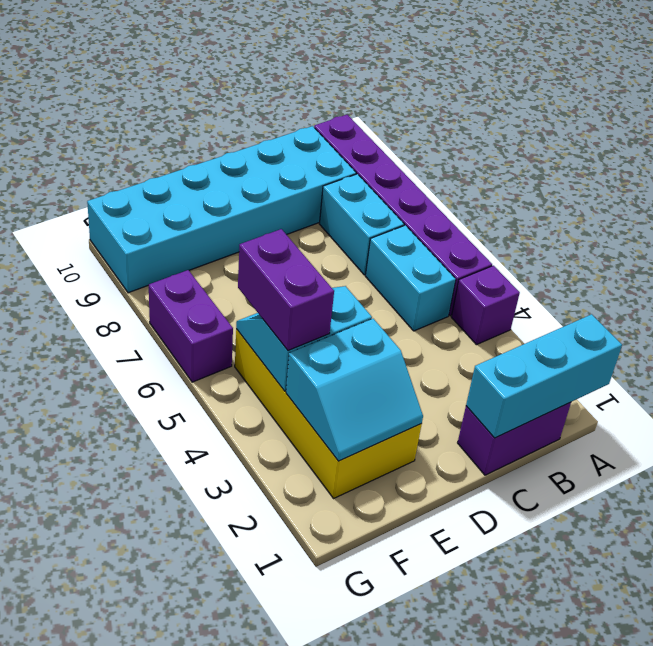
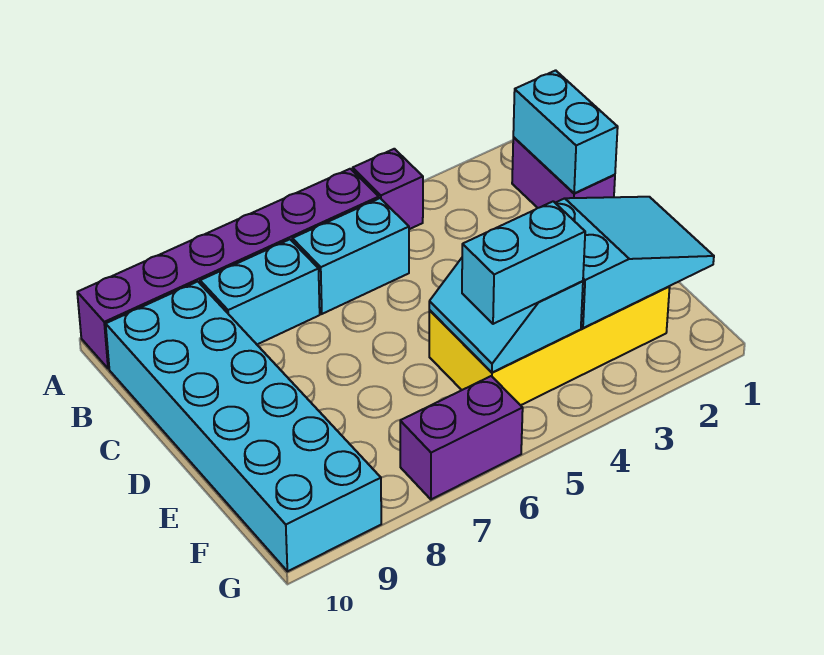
cyan brick A1:C1 level 2 -> cyan brick B1:C1 level 2
cyan slope E2:F3 level 2 top 3 -> cyan slope E1:F3 level 2 top 3
purple brick F4:F5 level 3 -> cyan brick F4:F5 level 3

